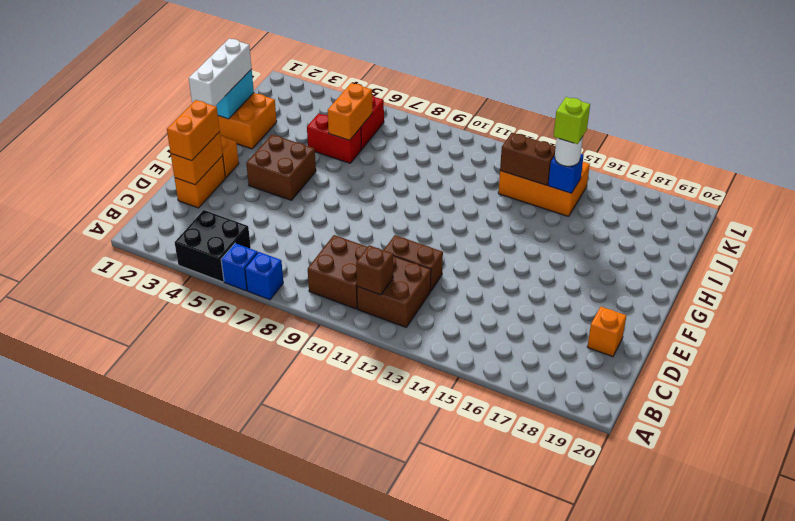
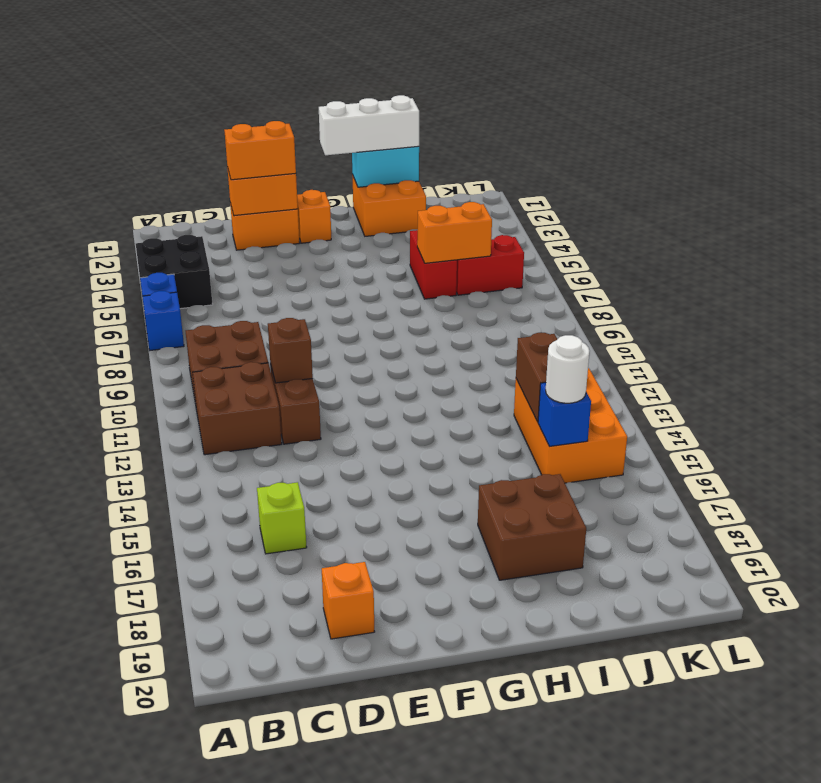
brown brick B11 level 2 -> brown brick D11 level 2
brown brick F4:G5 level 1 -> brown brick H17:I18 level 1
lime brick J15 level 4 -> lime brick C16 level 1

